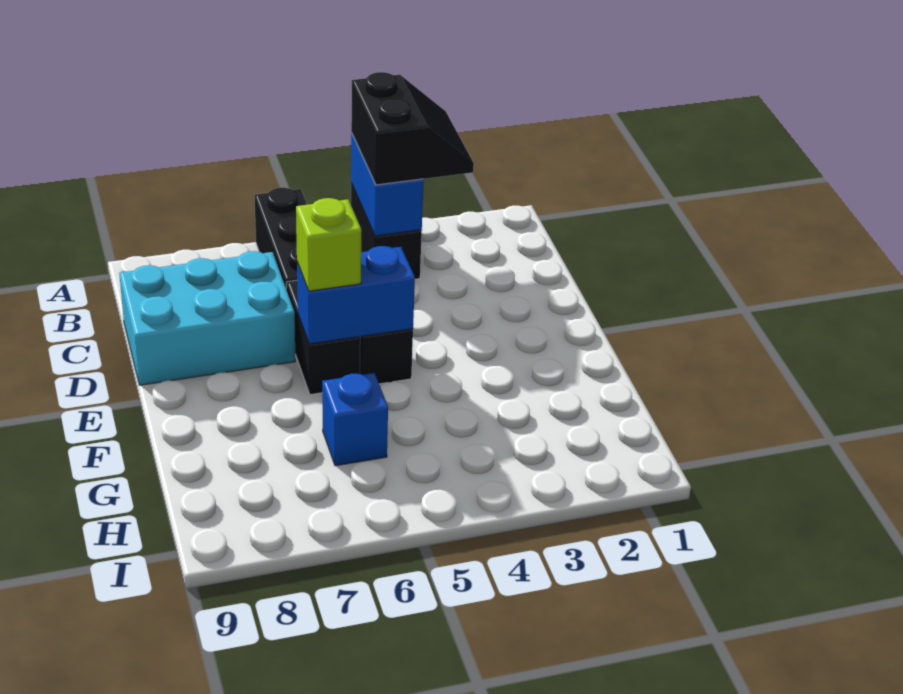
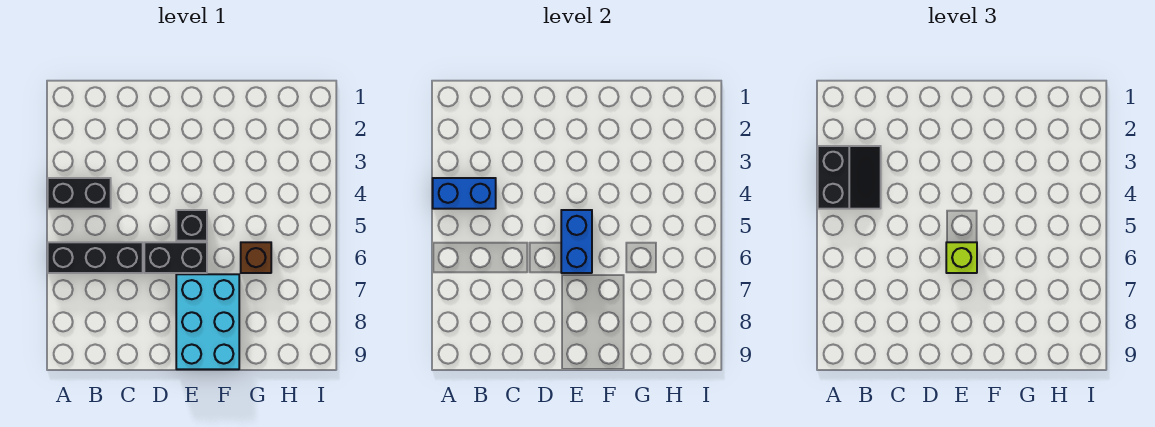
black slope A3:B4 level 3 top 4 -> black slope A3:B4 level 3 top A
cyan brick C7:D9 level 1 -> cyan brick E7:F9 level 1
blue brick G6 level 1 -> brown brick G6 level 1

